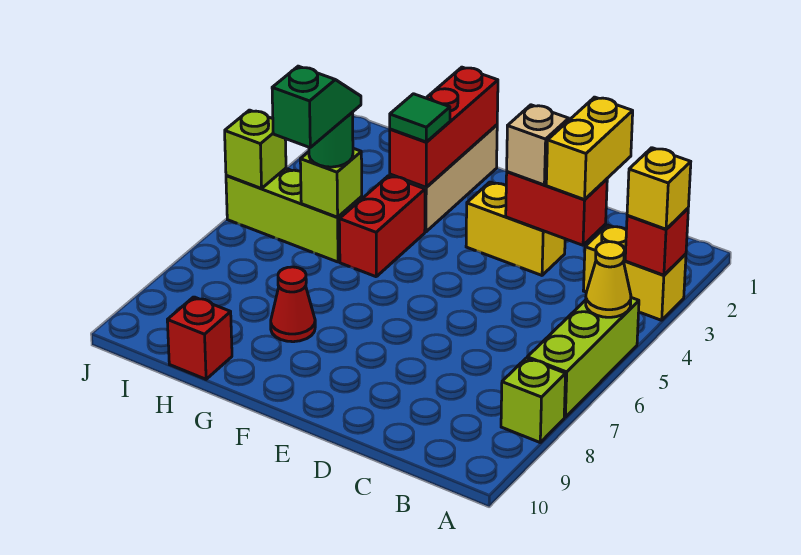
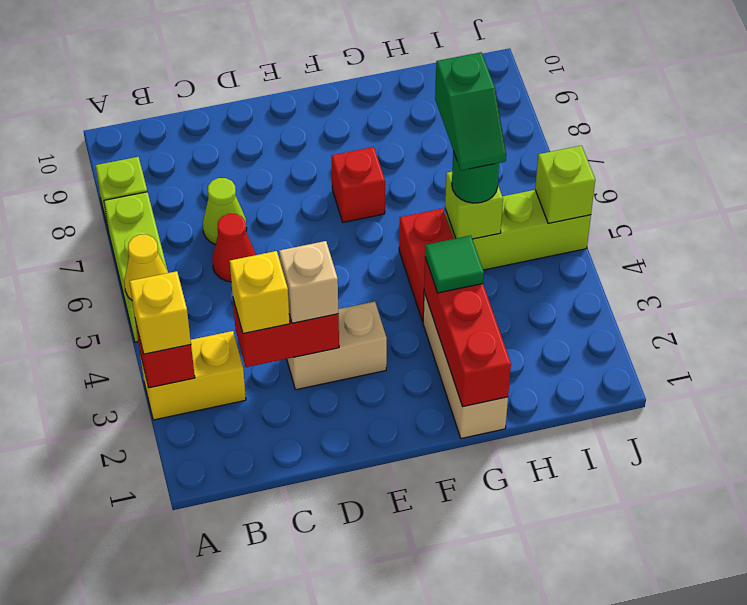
yellow brick C2:C3 level 3 -> yellow brick C3 level 3
none -> lime cone C7 level 1
yellow brick D3:E3 level 1 -> tan brick D3:E3 level 1
red cone G8 level 1 -> red cone C6 level 1
red brick H10 level 1 -> red brick F7 level 1

